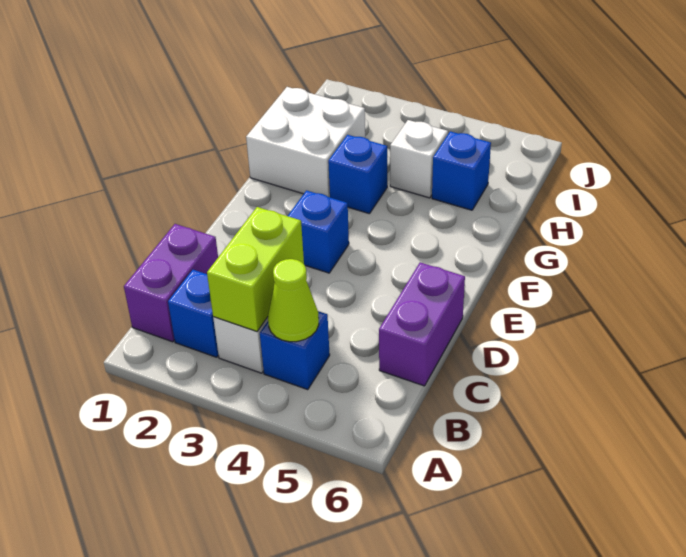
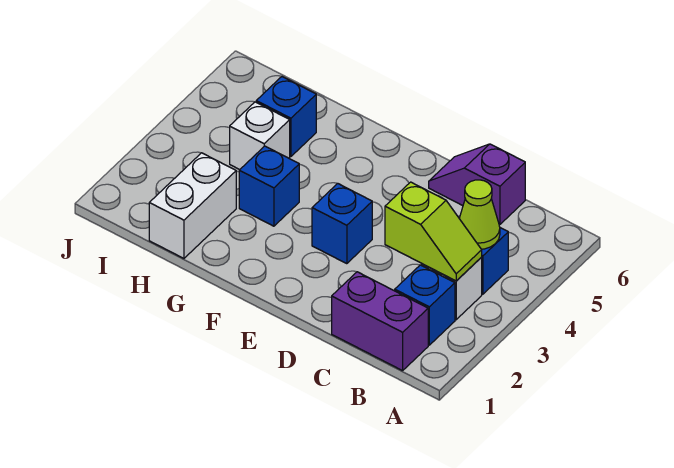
lime brick B3:C3 level 2 -> lime slope B3:C3 level 2 top C
purple brick C6:D6 level 1 -> purple slope C6:D6 level 1 top C
white brick G1:H2 level 1 -> white brick H1:H2 level 1

